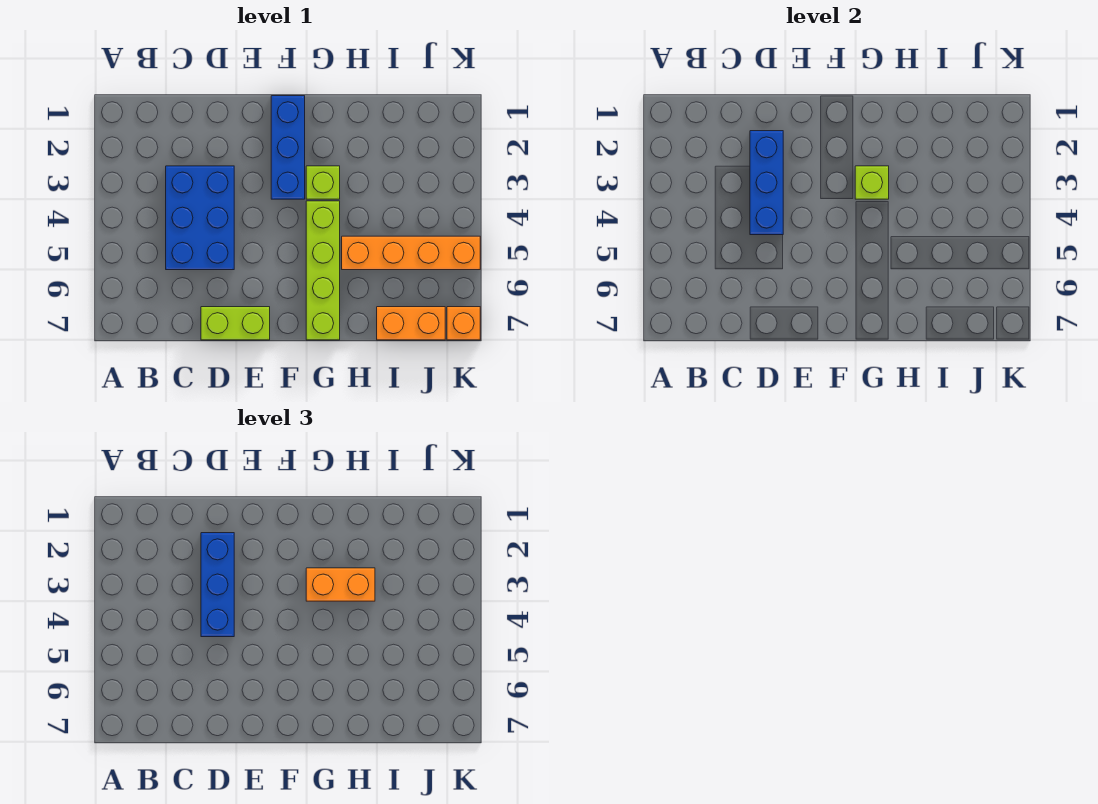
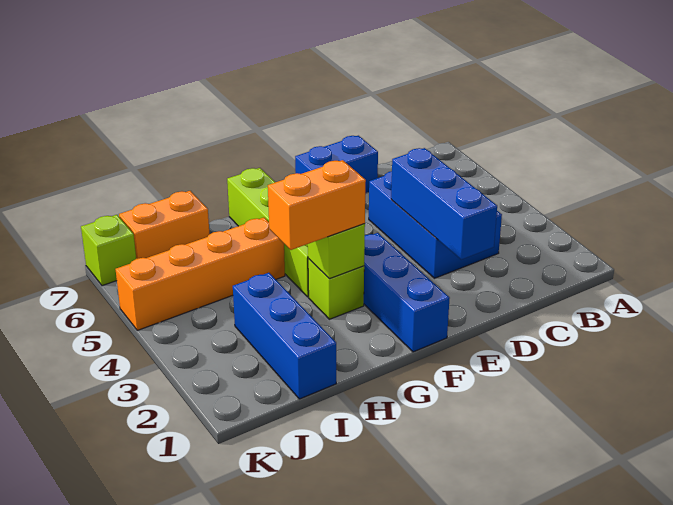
blue brick D2:D4 level 3 -> blue brick I1:I3 level 1
lime brick D7:E7 level 1 -> blue brick D7:E7 level 1
orange brick K7 level 1 -> lime brick K7 level 1

